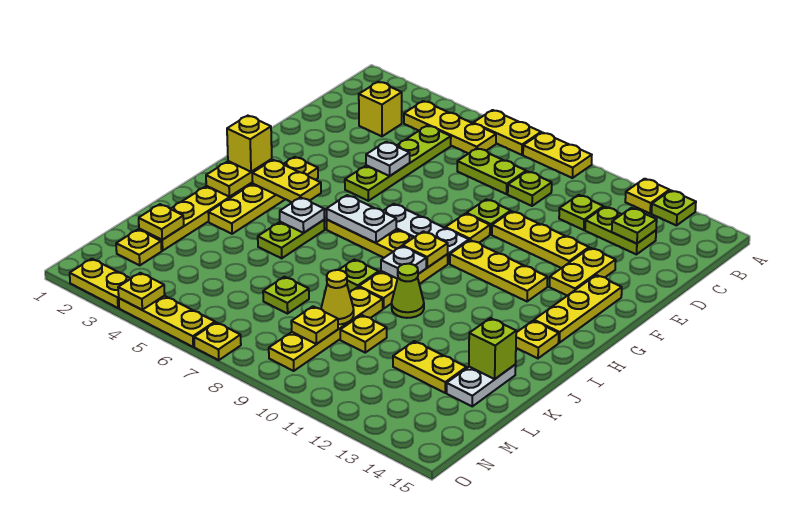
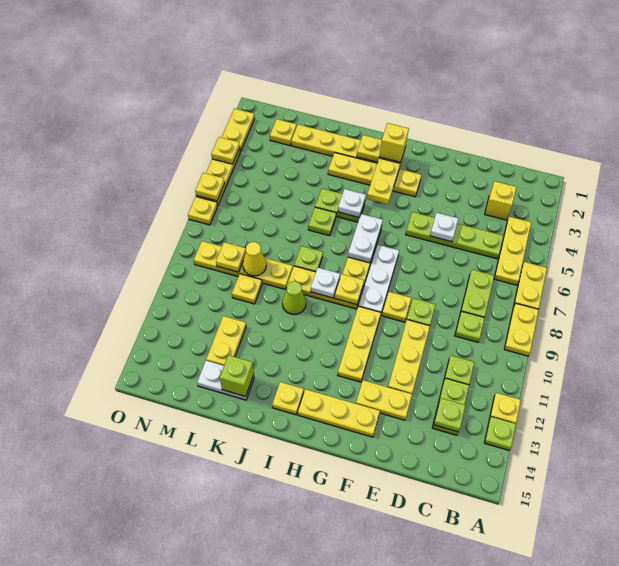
yellow plate L2 level 2 -> yellow plate O6 level 2
lime plate L7 level 1 -> lime plate J6 level 1

